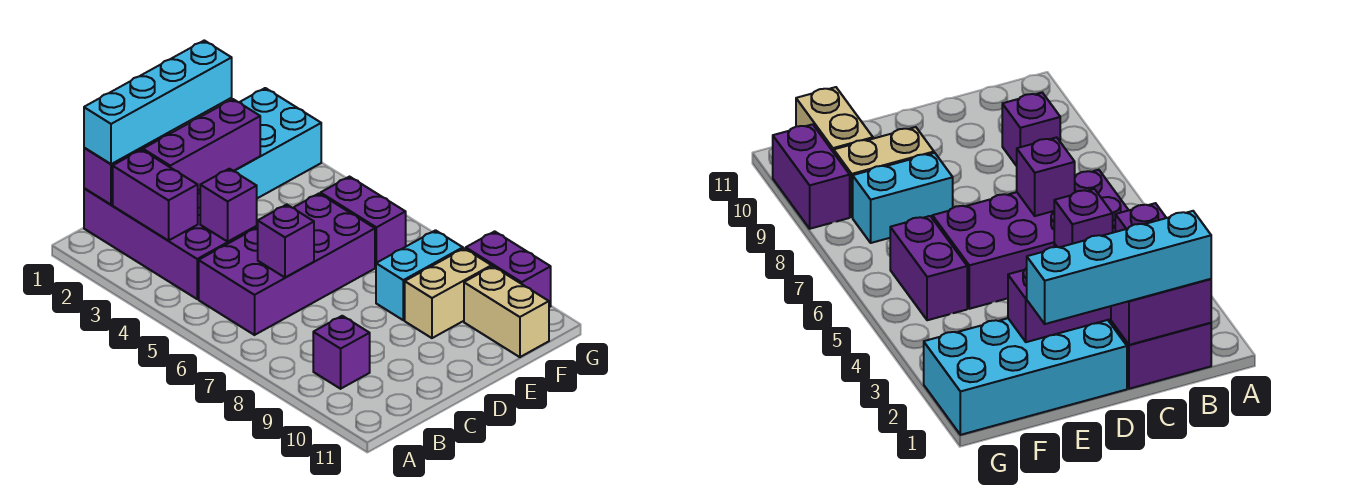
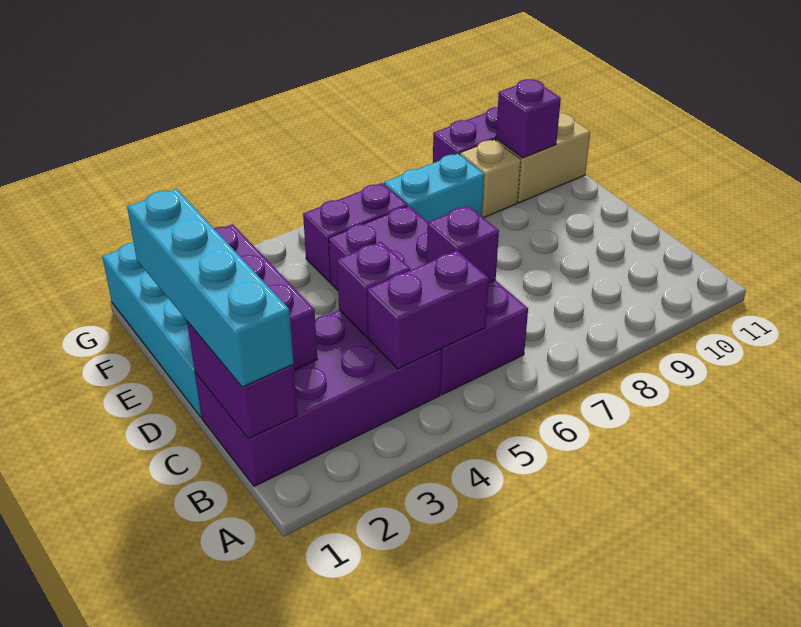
purple brick B2:B3 level 2 -> purple brick B4:B5 level 2
purple brick B9 level 1 -> purple brick F10 level 2
cyan brick E8:F8 level 1 -> cyan brick F7:F8 level 1
tan brick E9:F9 level 1 -> tan brick F9 level 1

